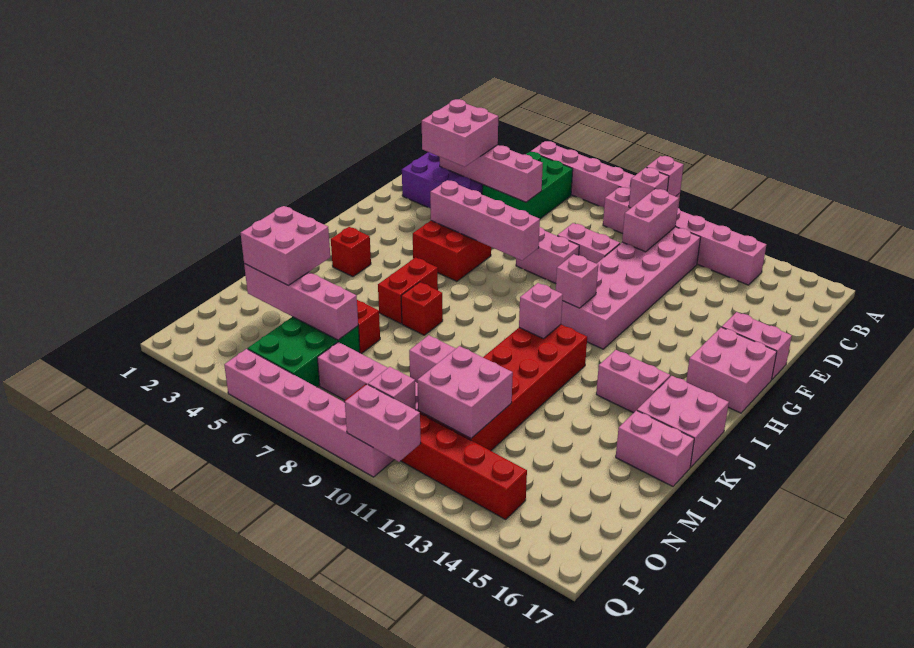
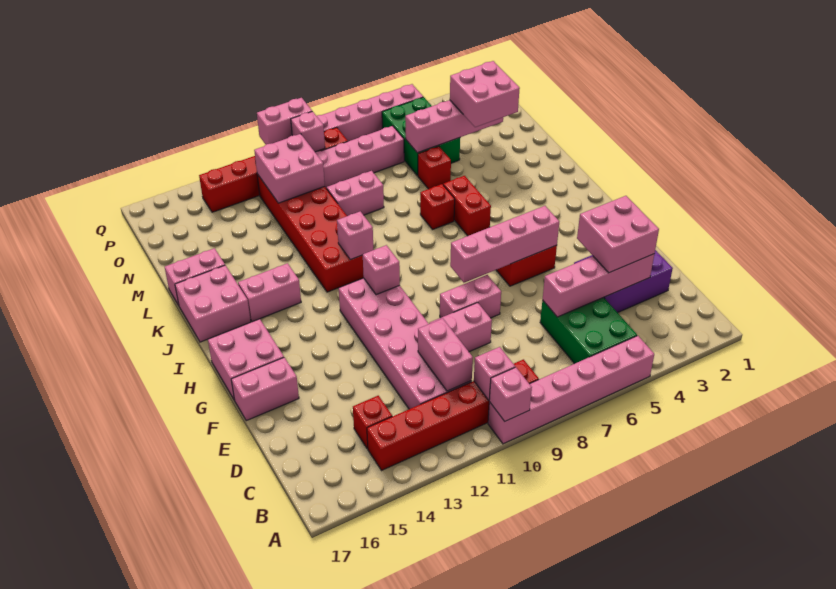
pink brick B9:B14 level 1 -> red brick B9:B14 level 1
red brick J3 level 1 -> red brick C14 level 1

